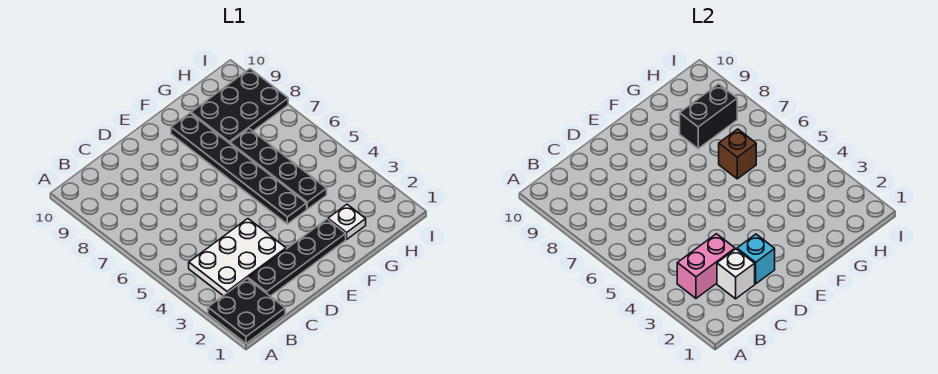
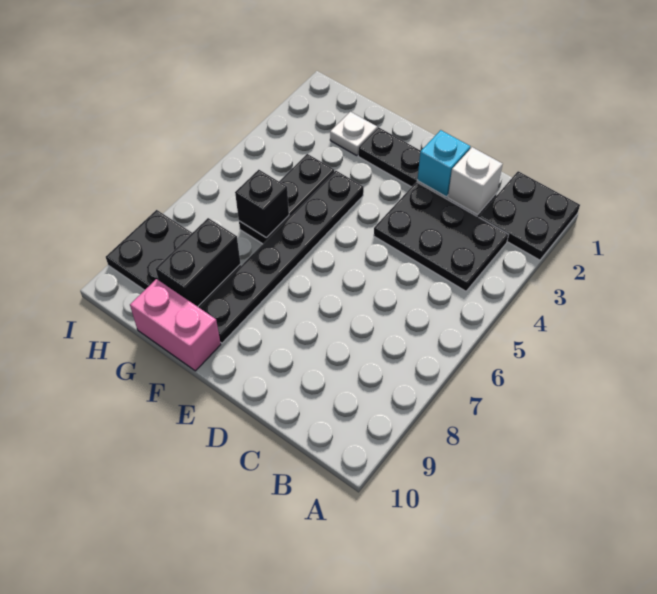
white plate B3:D4 level 1 -> black plate B3:D4 level 1
pink brick B3:C3 level 2 -> pink brick F10:G10 level 1
black plate G4:G7 level 1 -> black plate G4:G6 level 1
brown brick G6 level 2 -> black brick G6 level 2
black brick G8:H8 level 2 -> black brick G8:G9 level 2

